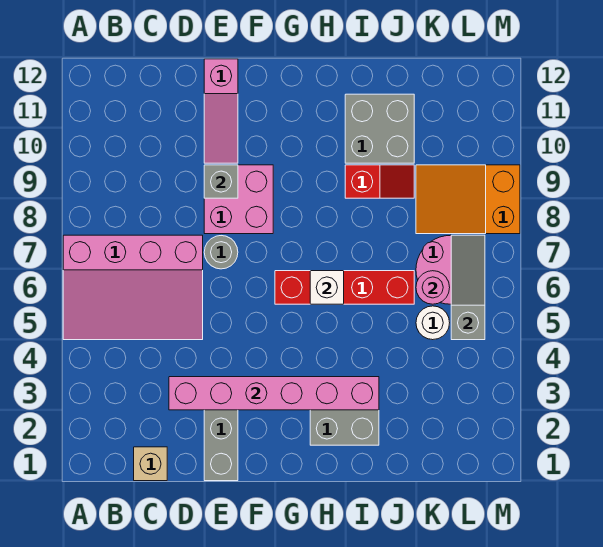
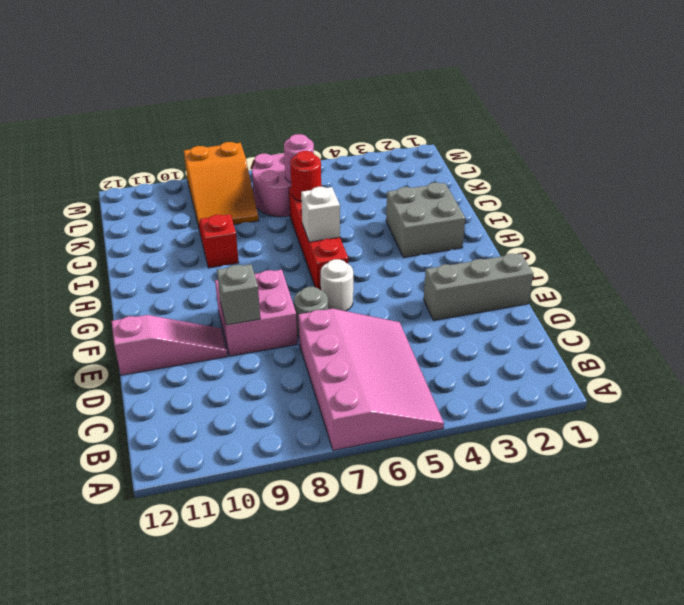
tan brick C1 level 1 -> none
pink brick D3:I3 level 2 -> none
grey brick I10:J11 level 1 -> none
none -> red round brick J6 level 2
white round brick K5 level 1 -> white round brick F6 level 1
grey slope L5:L7 level 2 top 5 -> none

